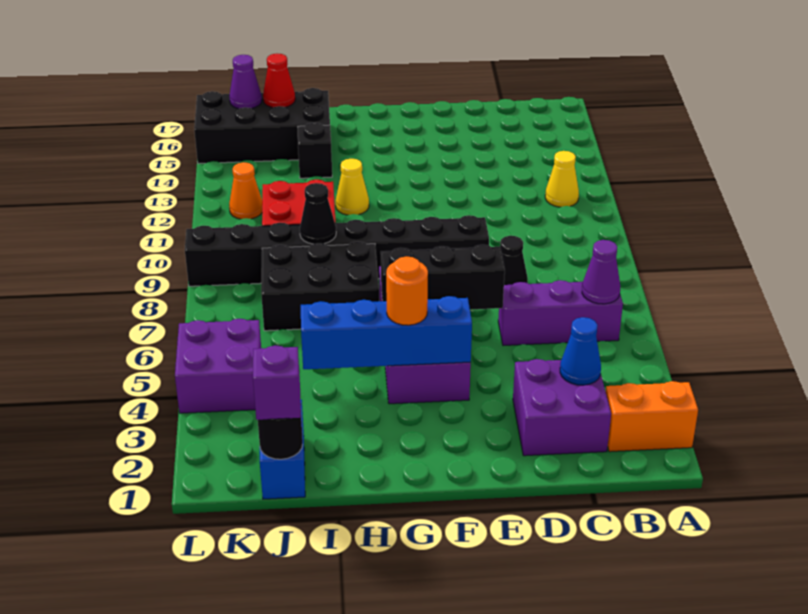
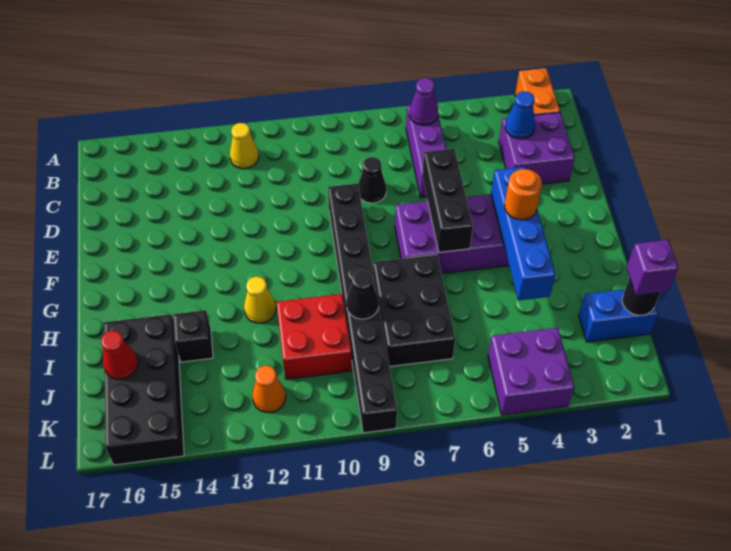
purple cone K16 level 2 -> none

